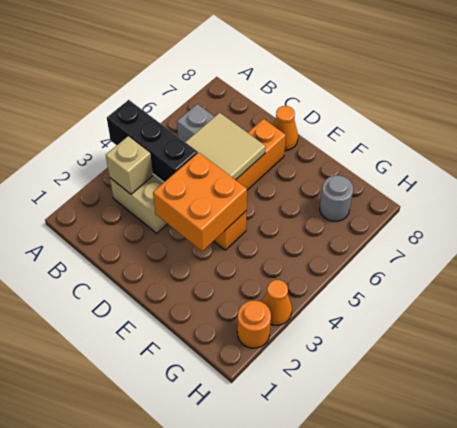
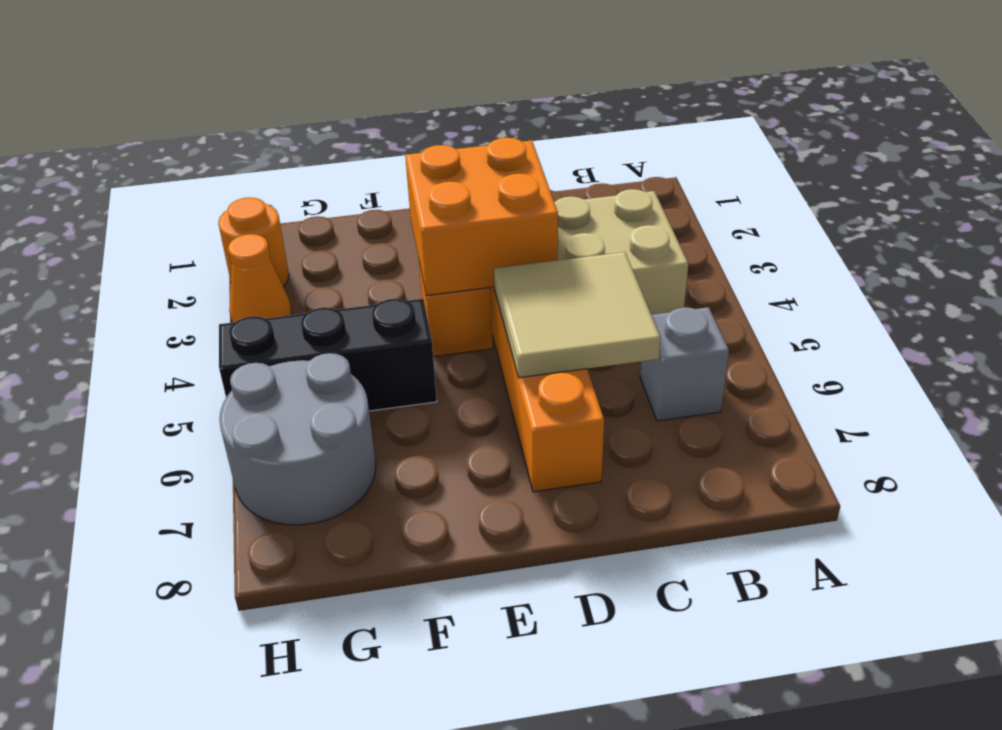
black brick A4:C4 level 2 -> black brick F5:H5 level 1
tan brick B3 level 2 -> none
orange cone D8 level 1 -> none
grey round brick G7 level 1 -> grey round brick G6:H7 level 1

